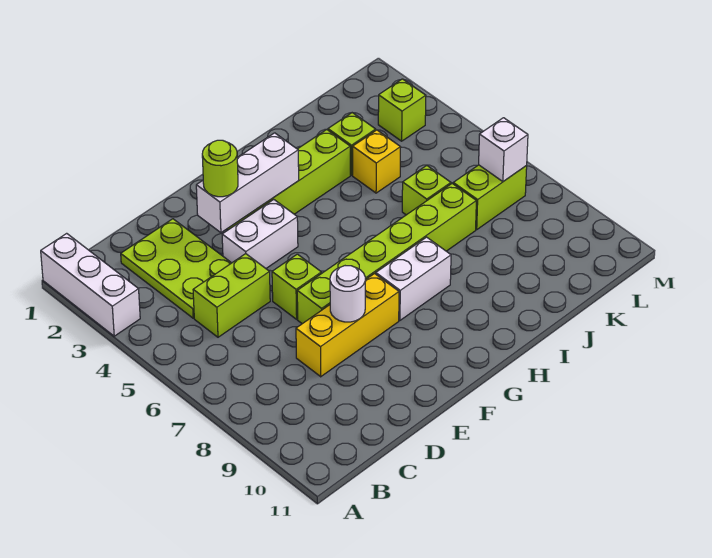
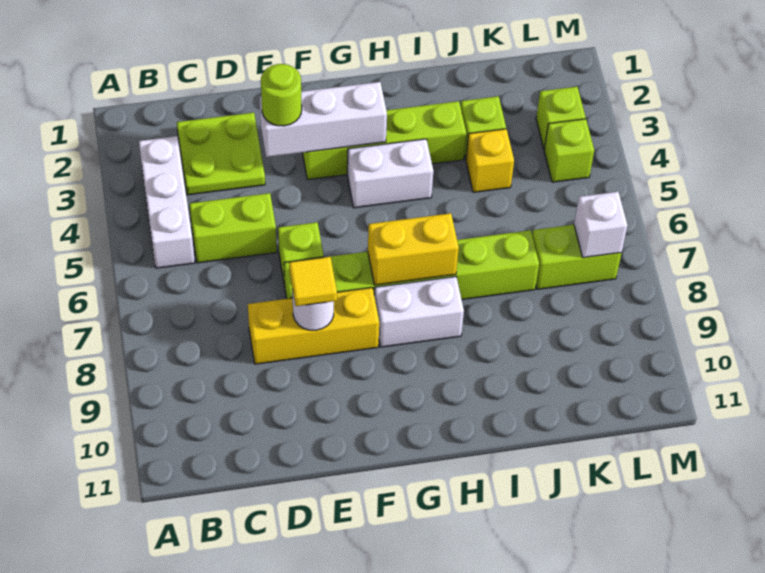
white brick A1:A3 level 1 -> white brick B3:B5 level 1
lime plate C2:D4 level 1 -> lime plate C2:D3 level 1
white brick E4:F4 level 1 -> white brick G4:H4 level 1
none -> yellow tile E8 level 3
none -> yellow brick G7:H7 level 2
lime brick J6 level 1 -> lime brick L4 level 1

